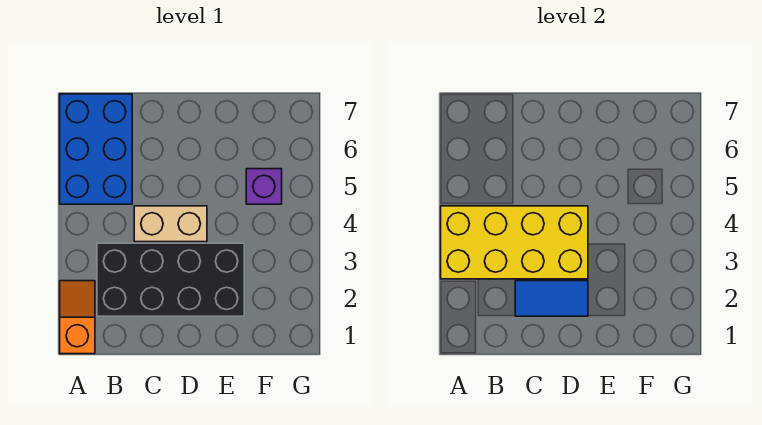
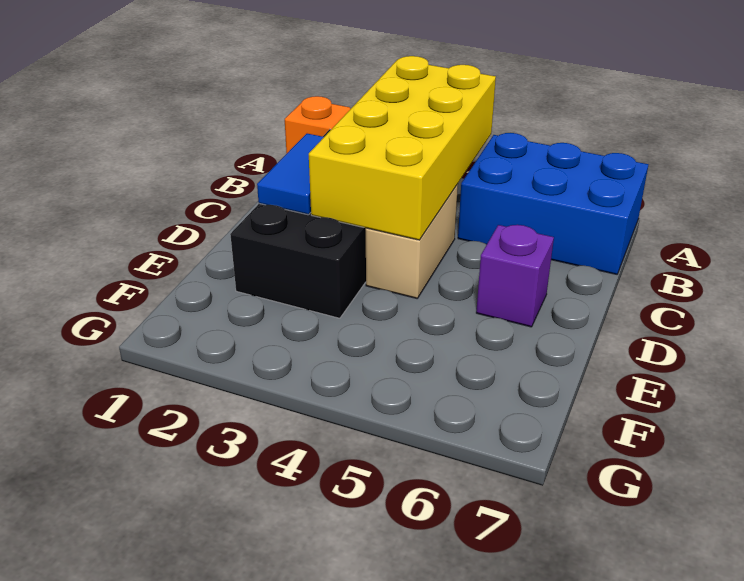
purple brick F5 level 1 -> purple brick D6 level 1

